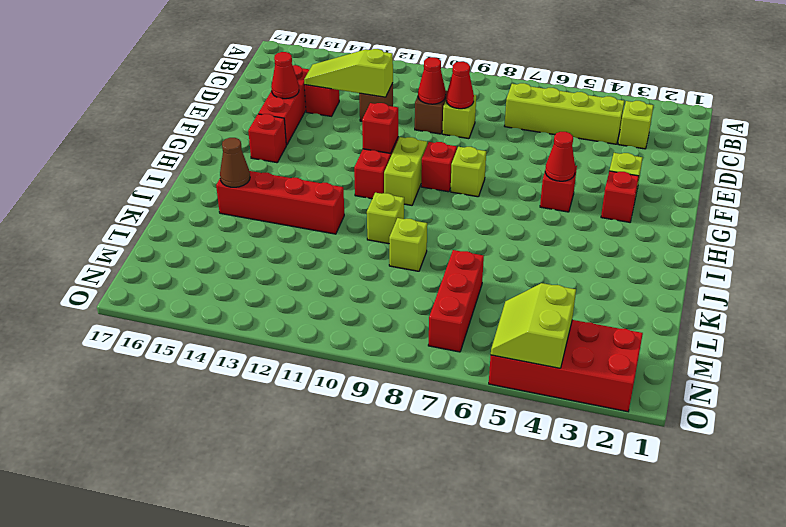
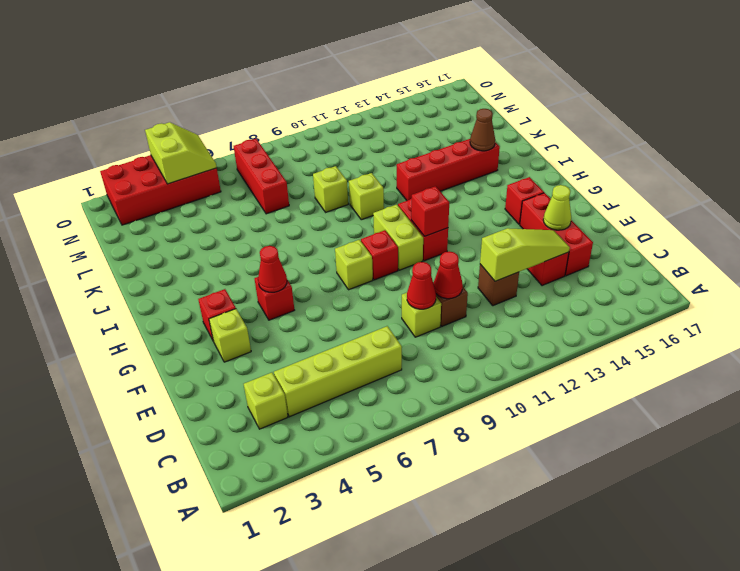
red cone E15 level 2 -> lime cone E15 level 2

